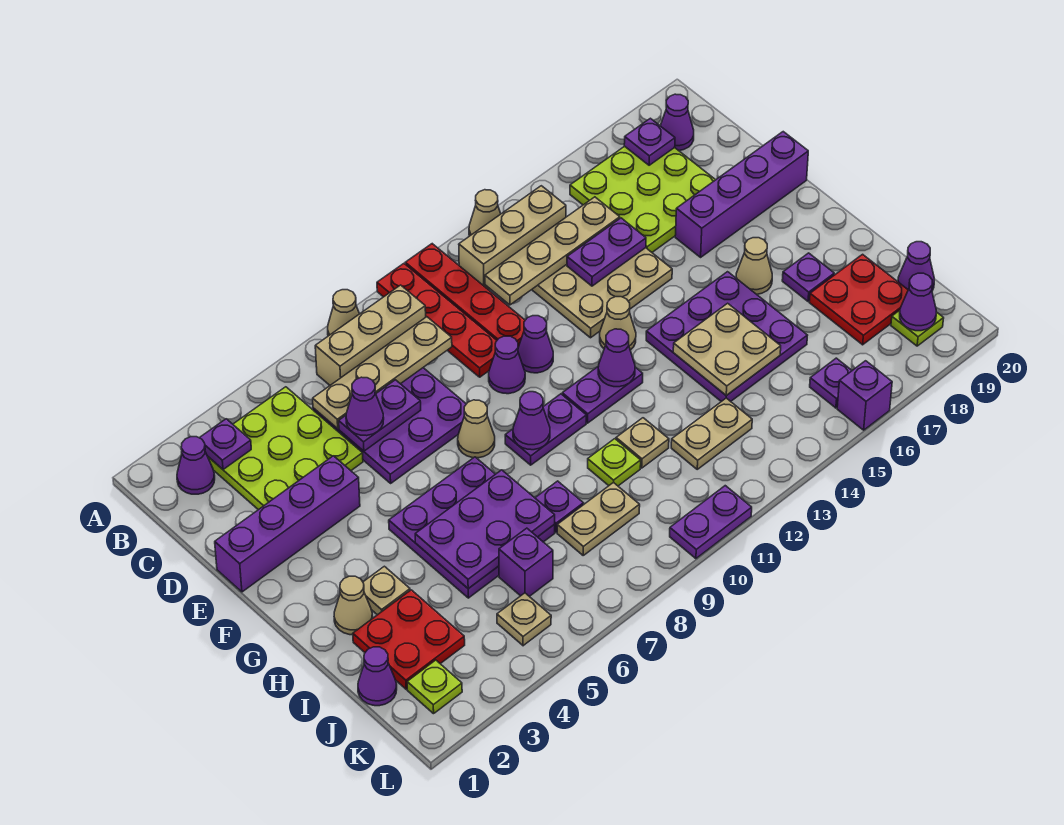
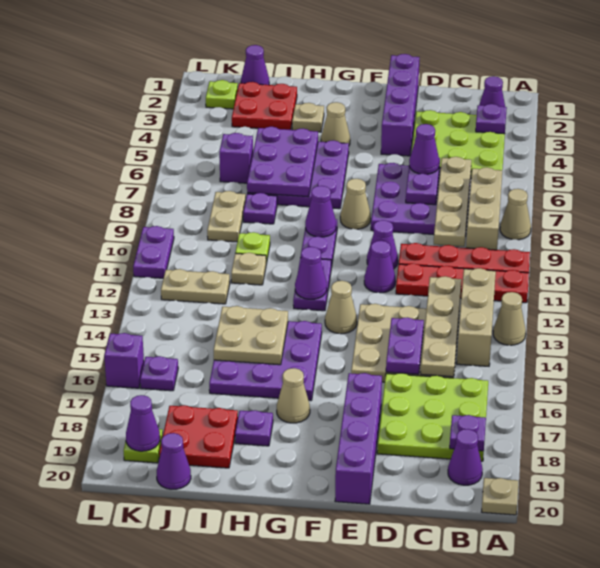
tan cone H2 level 1 -> tan cone G4 level 1
tan plate J12:J13 level 1 -> tan plate J12:K12 level 1
tan plate K5 level 1 -> tan plate A20 level 1

